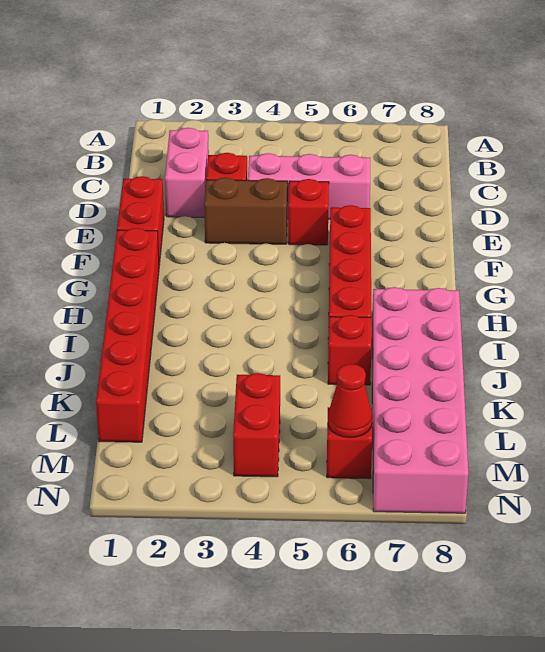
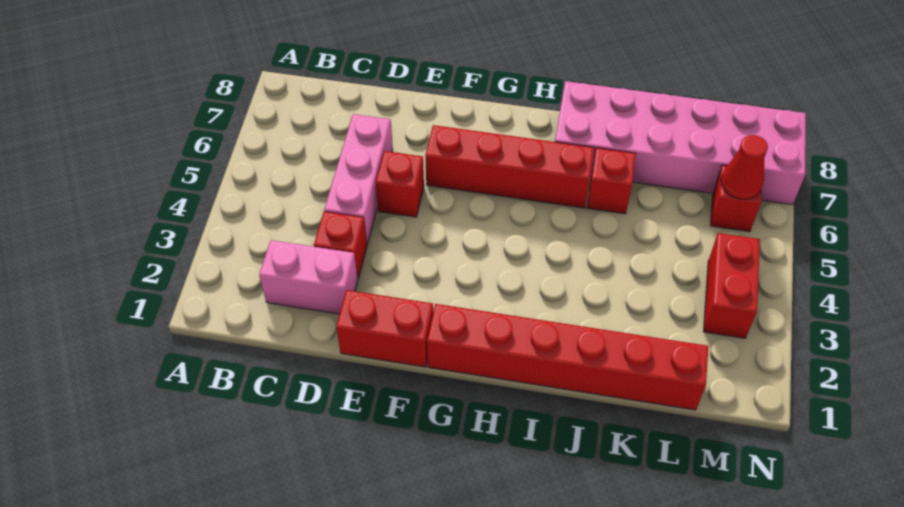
brown brick E3:E4 level 1 -> none
red brick L4:M4 level 1 -> red brick M3:M4 level 1

